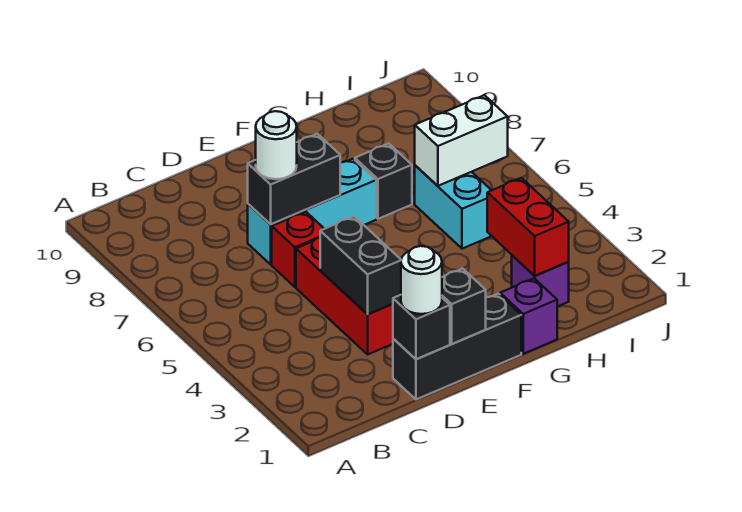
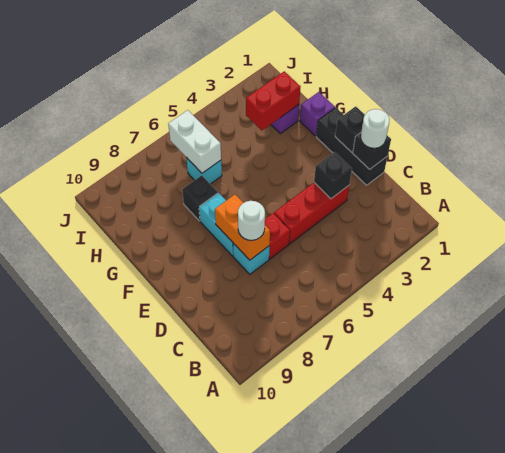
black brick D3:D4 level 2 -> black brick D3 level 2
black brick D7:E7 level 2 -> orange brick D7:E7 level 2
cyan brick H5:H6 level 1 -> cyan brick H6 level 1

